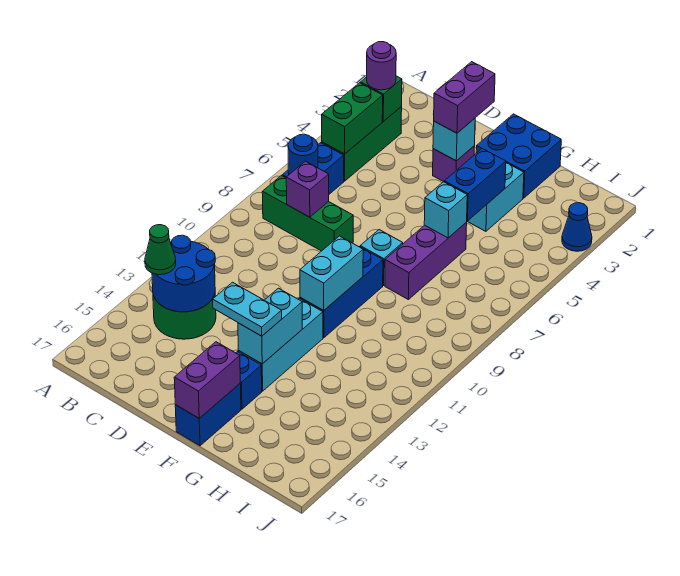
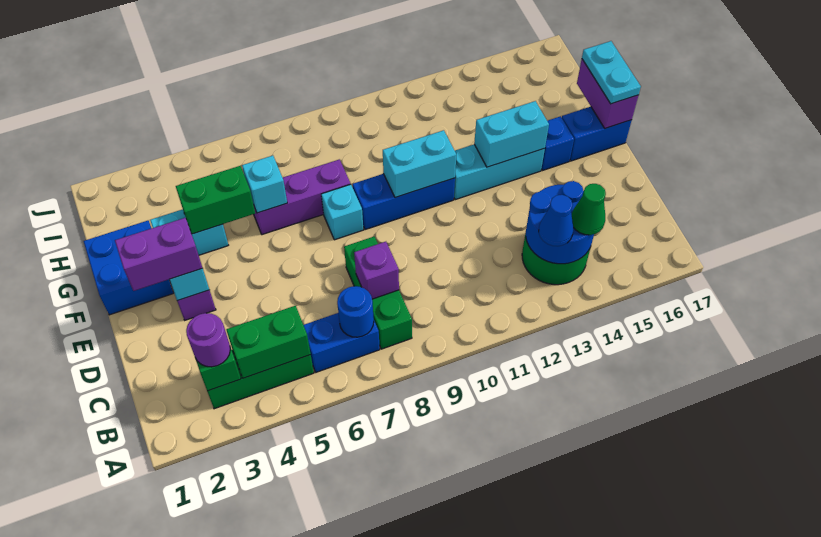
cyan plate E14:F14 level 3 -> cyan plate F17:G17 level 3
purple brick F16:F17 level 2 -> purple brick F17:G17 level 2
blue brick G4:G5 level 2 -> green brick G4:G5 level 2
blue cone J3 level 1 -> blue cone B13 level 3

